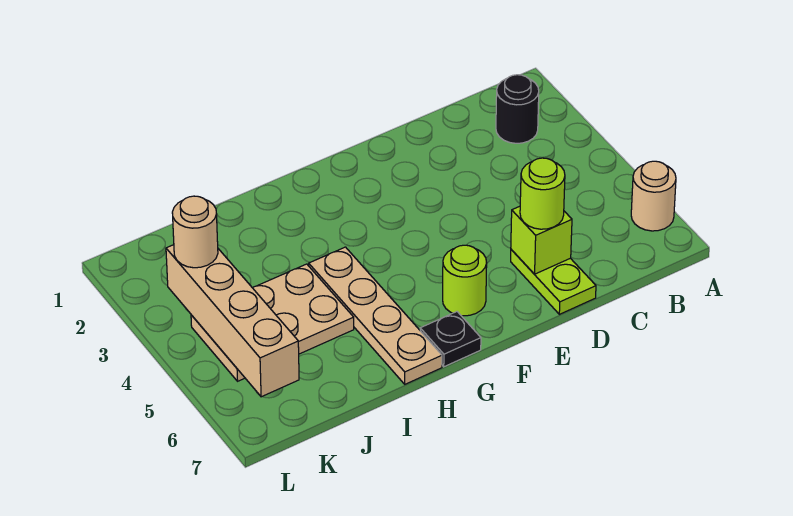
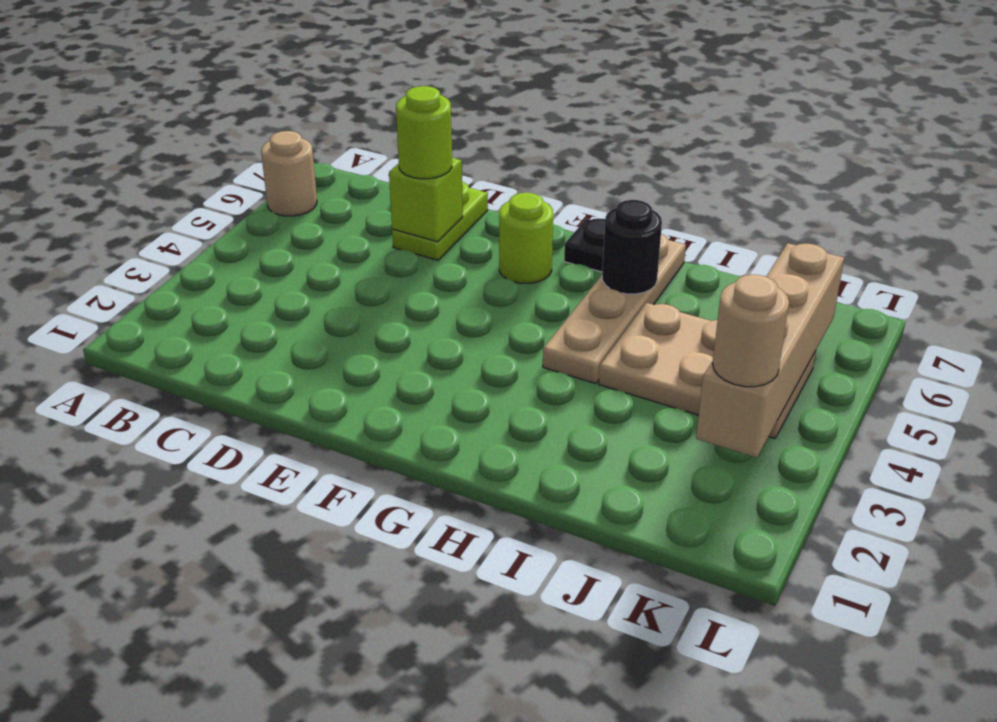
black round brick B2 level 1 -> black round brick H6 level 2

